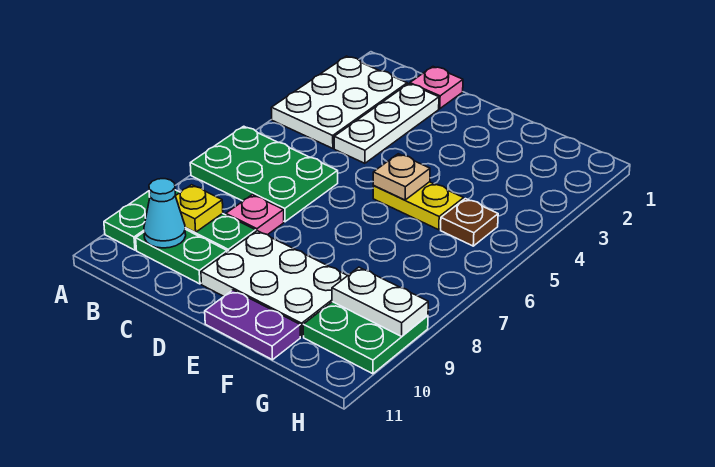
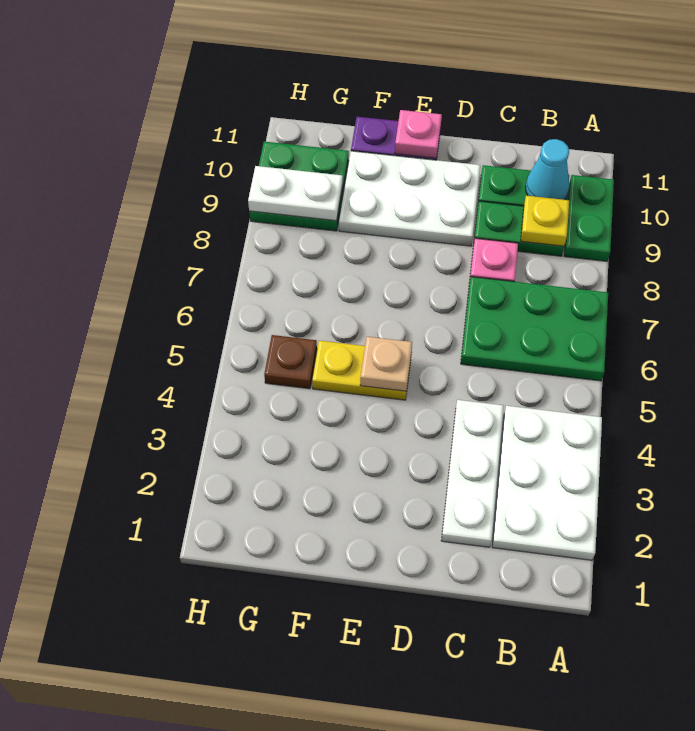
pink plate C1 level 1 -> pink plate E11 level 2

